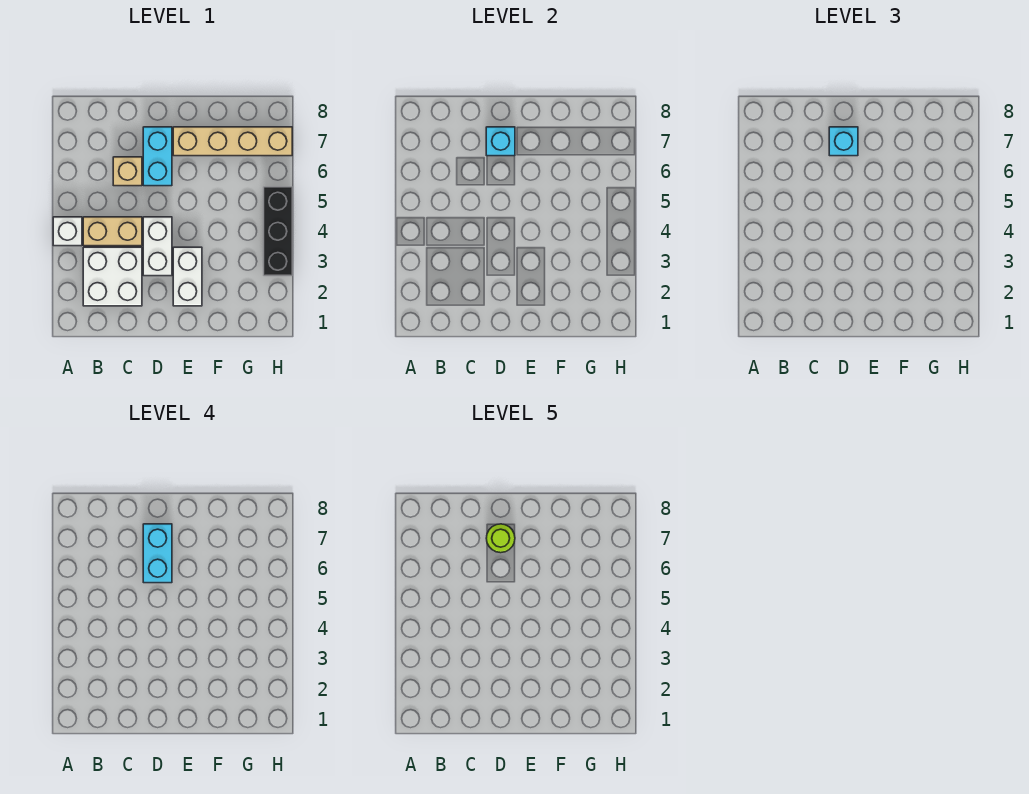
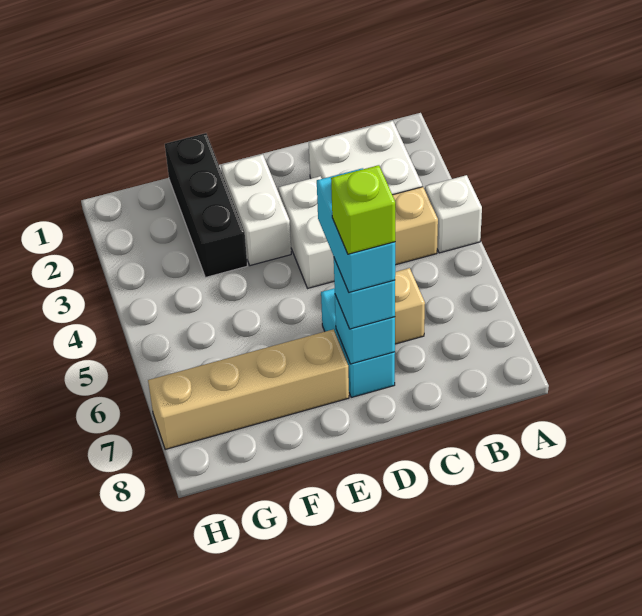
lime round brick D7 level 5 -> lime brick D7 level 5
black brick H3:H5 level 1 -> black brick F1:F3 level 1

